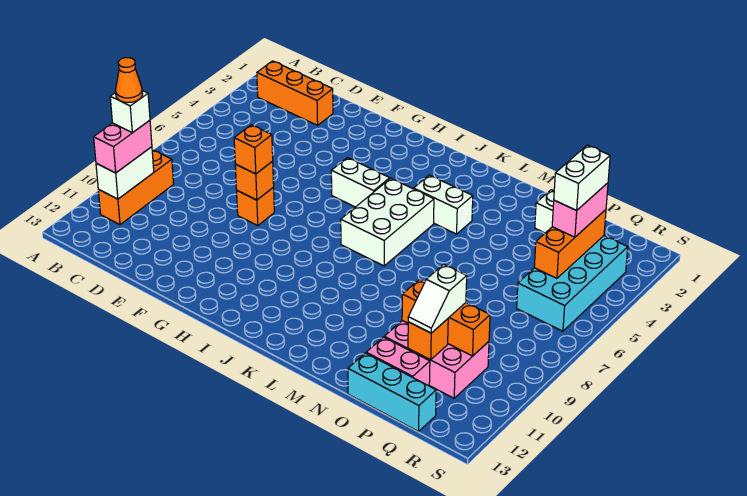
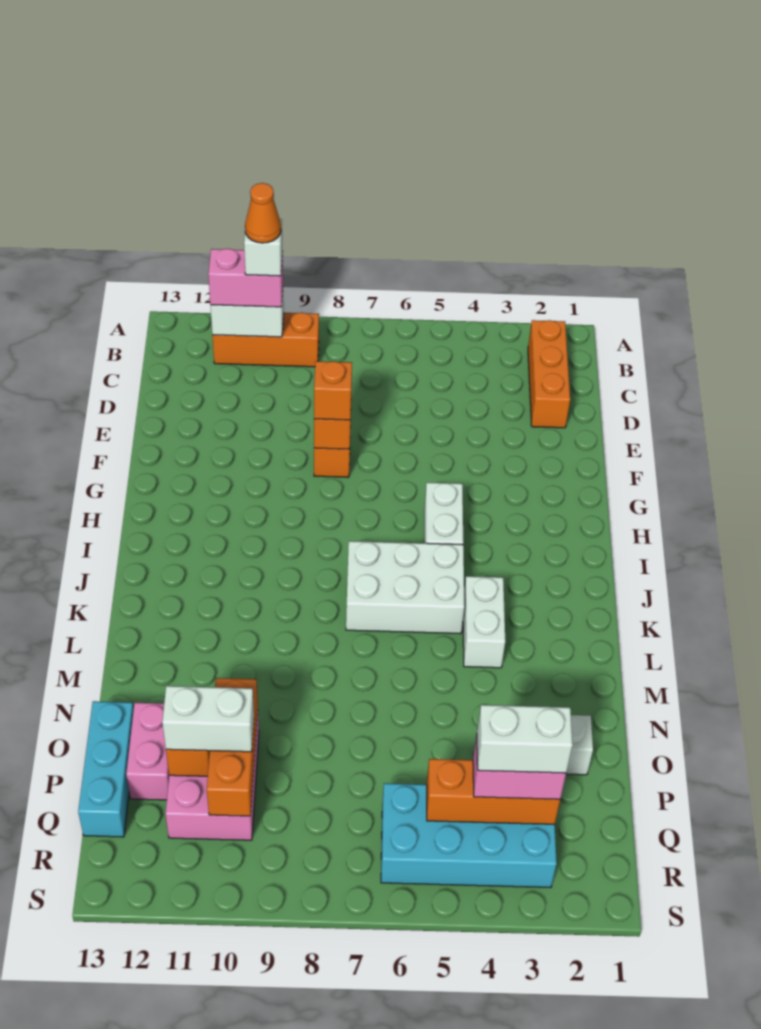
white slope P10:P11 level 3 top 10 -> white brick P10:P11 level 3

